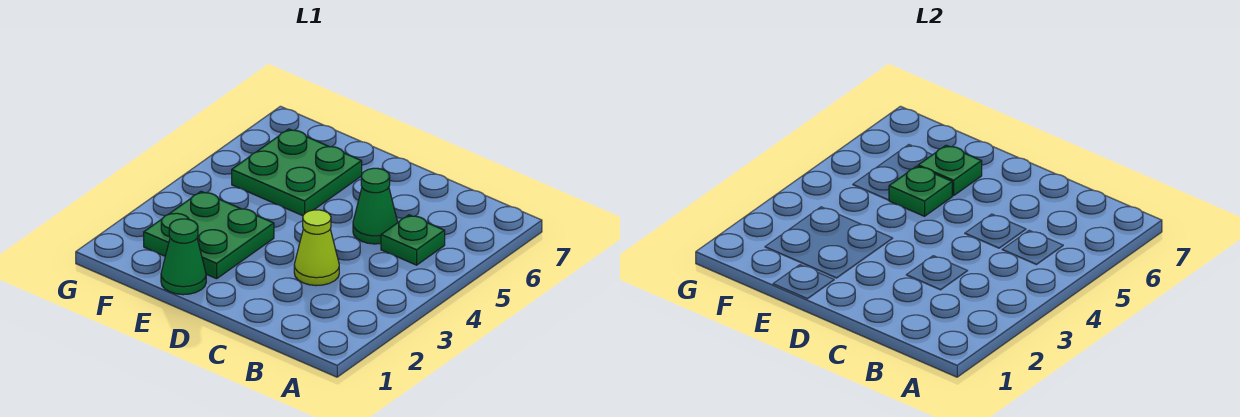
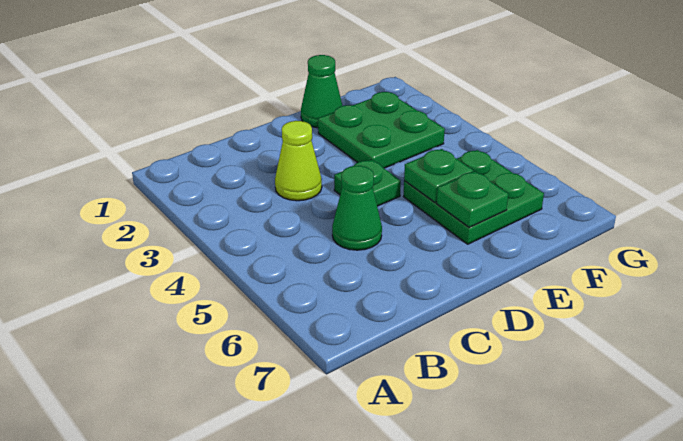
green plate B5 level 1 -> green plate D4 level 1

